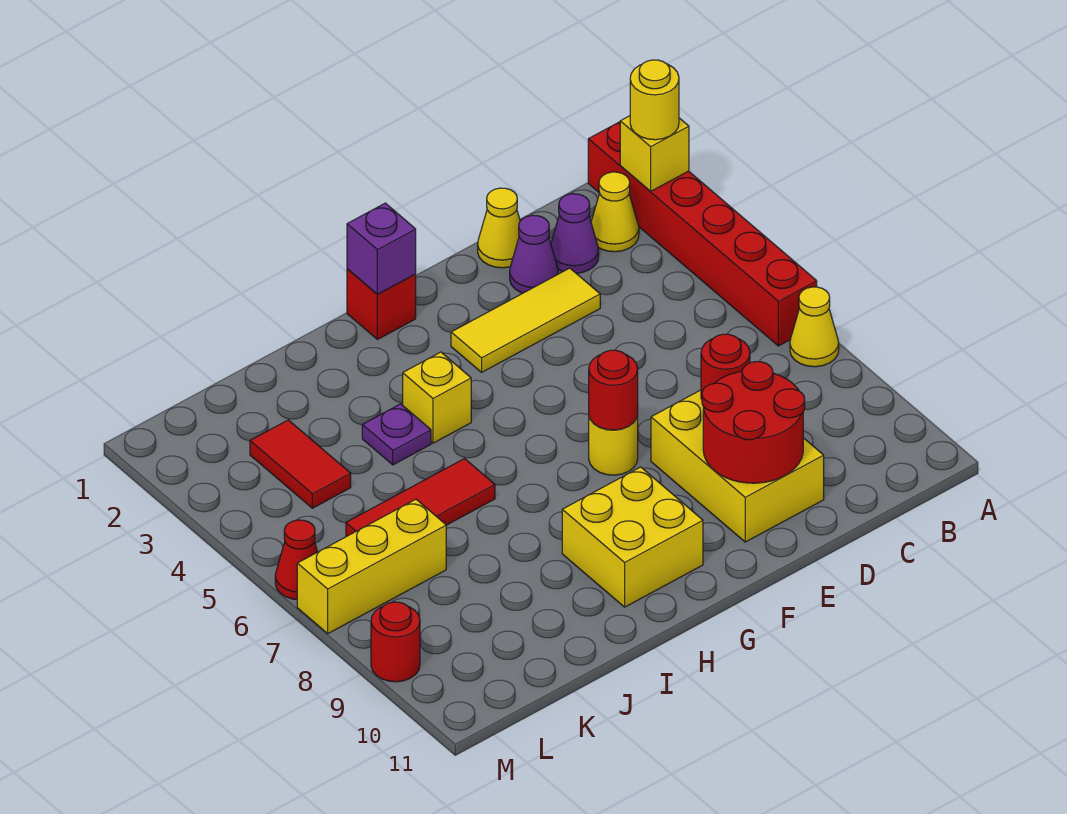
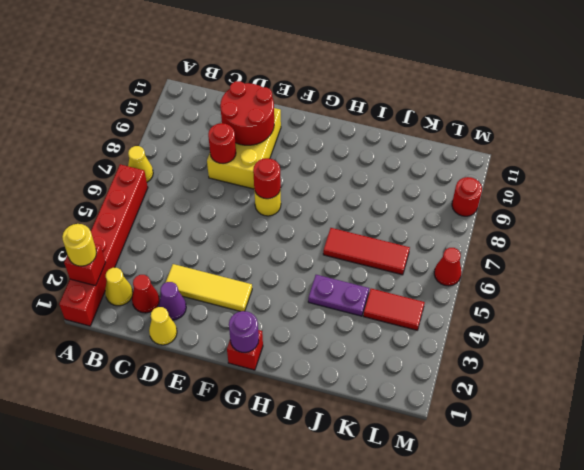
yellow brick A2 level 2 -> red brick A2 level 2
purple cone C2 level 1 -> red cone C2 level 1
purple brick G1 level 2 -> purple round brick G1 level 2
yellow brick G9:H10 level 1 -> none
yellow brick H4 level 1 -> none
purple plate I4 level 1 -> purple plate I4:J4 level 1
red tile K3:K4 level 1 -> red tile K4:L4 level 1
yellow brick K7:M7 level 1 -> none

